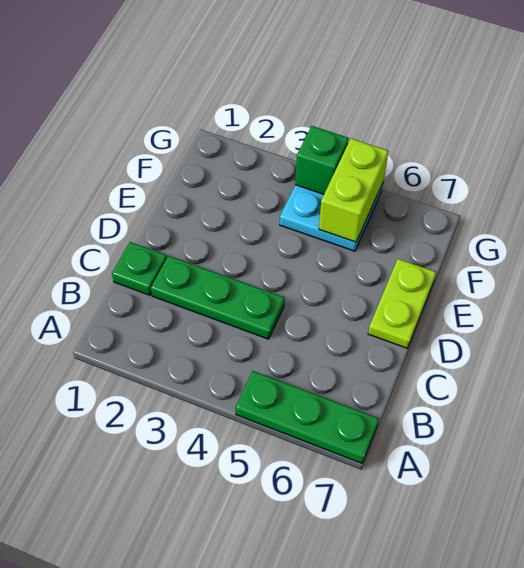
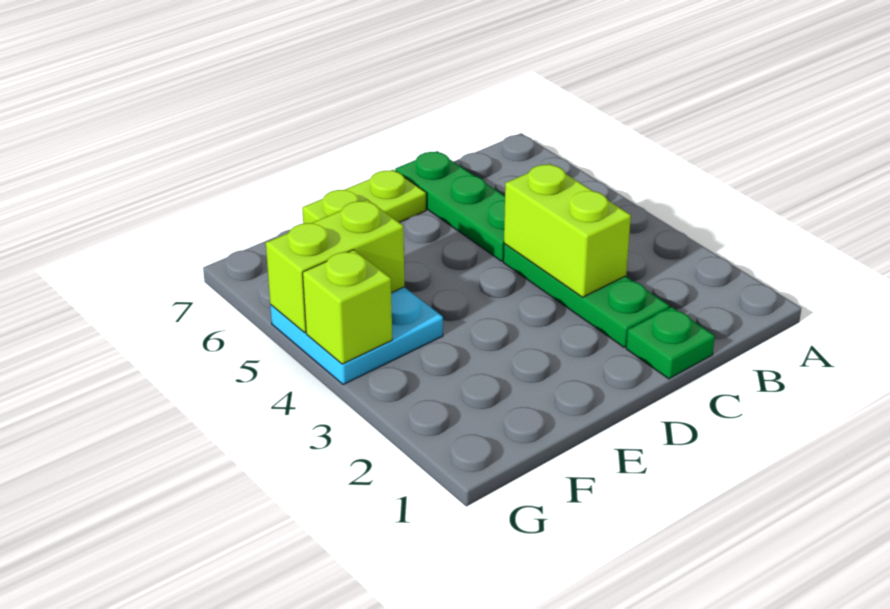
green plate A5:A7 level 1 -> green plate C5:C7 level 1
none -> lime brick C3:C4 level 2
green brick G4 level 2 -> lime brick G4 level 2

